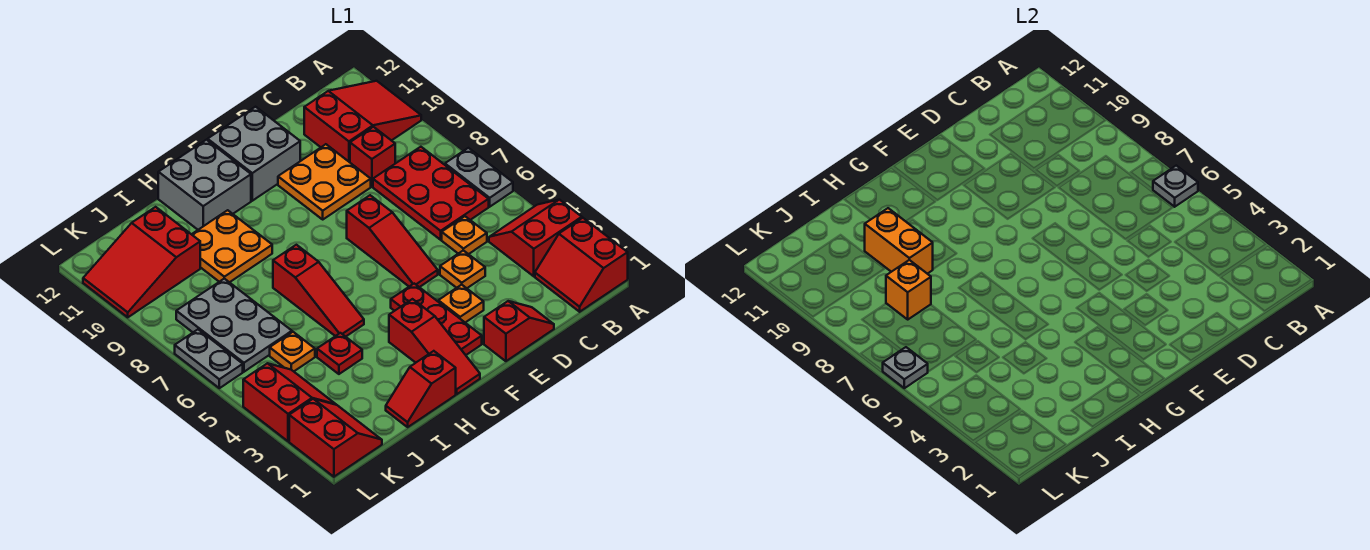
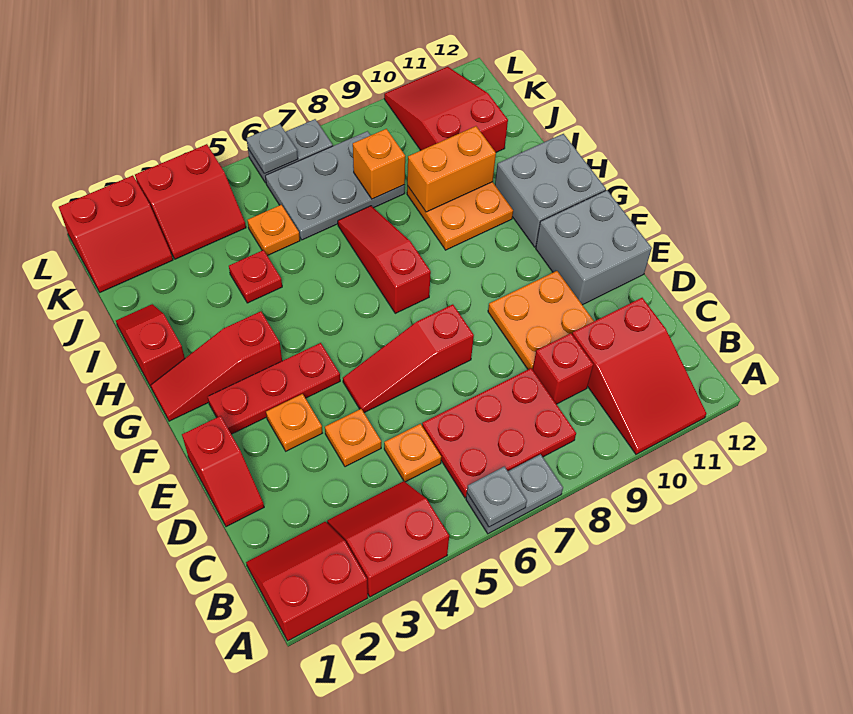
red slope A3:B4 level 1 top 3 -> red slope A3:B4 level 1 top A
red slope H5:H7 level 1 top 7 -> red slope G7:I7 level 1 top G

